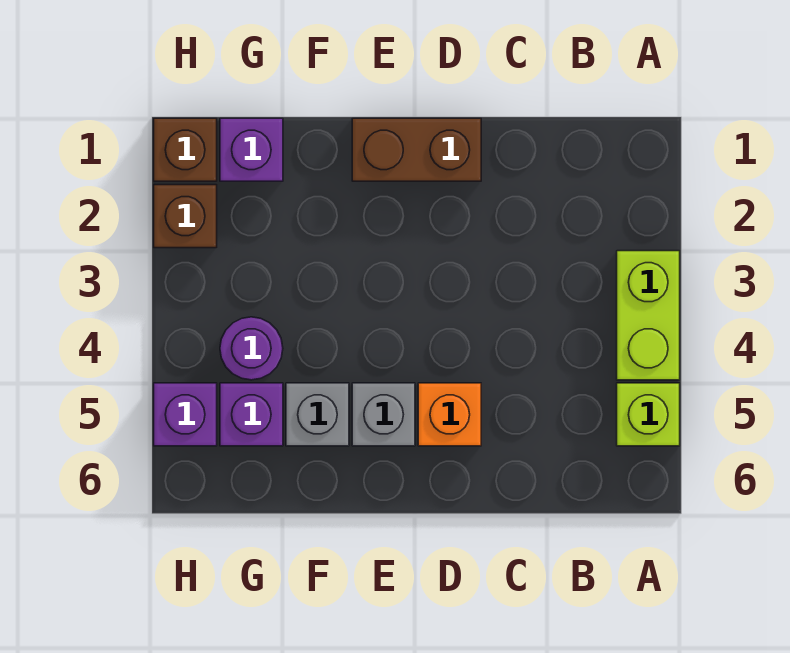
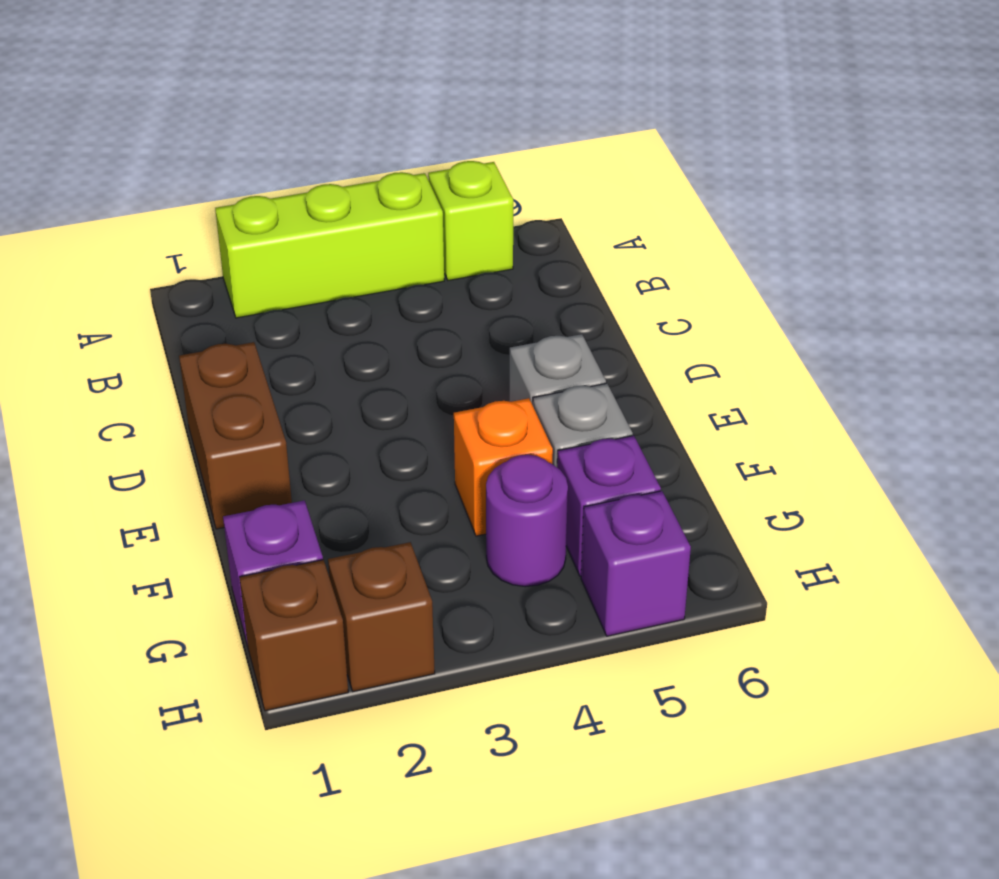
lime brick A3:A4 level 1 -> lime brick A2:A4 level 1
orange brick D5 level 1 -> orange brick F4 level 1

